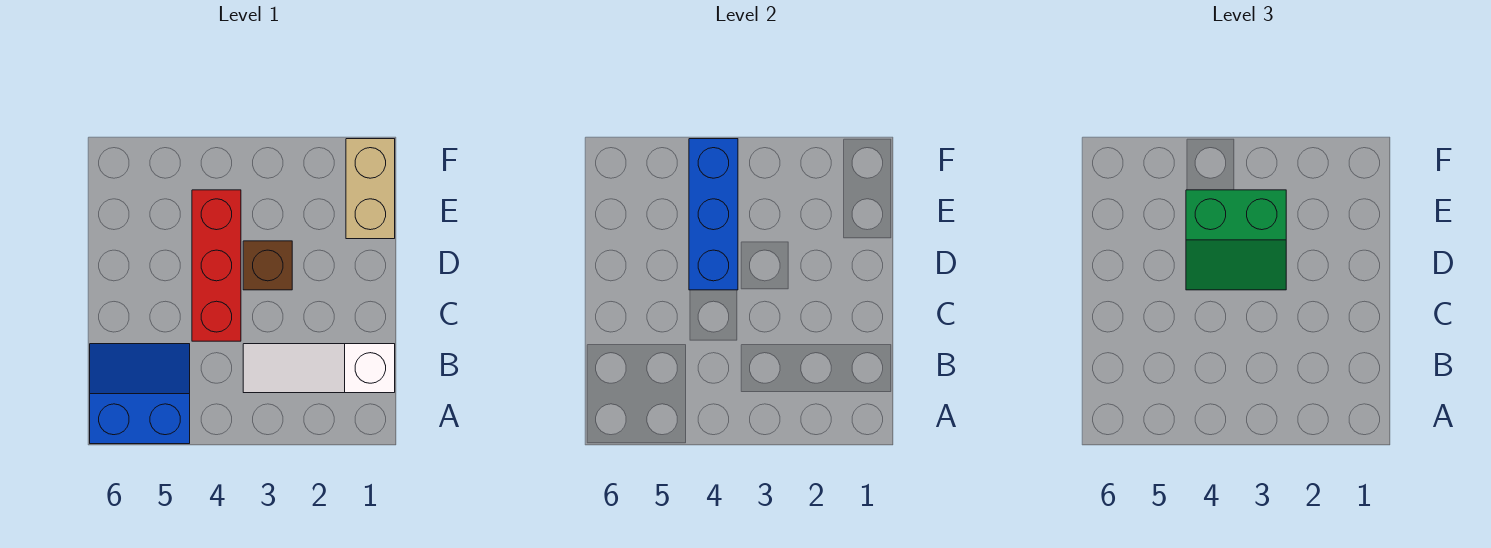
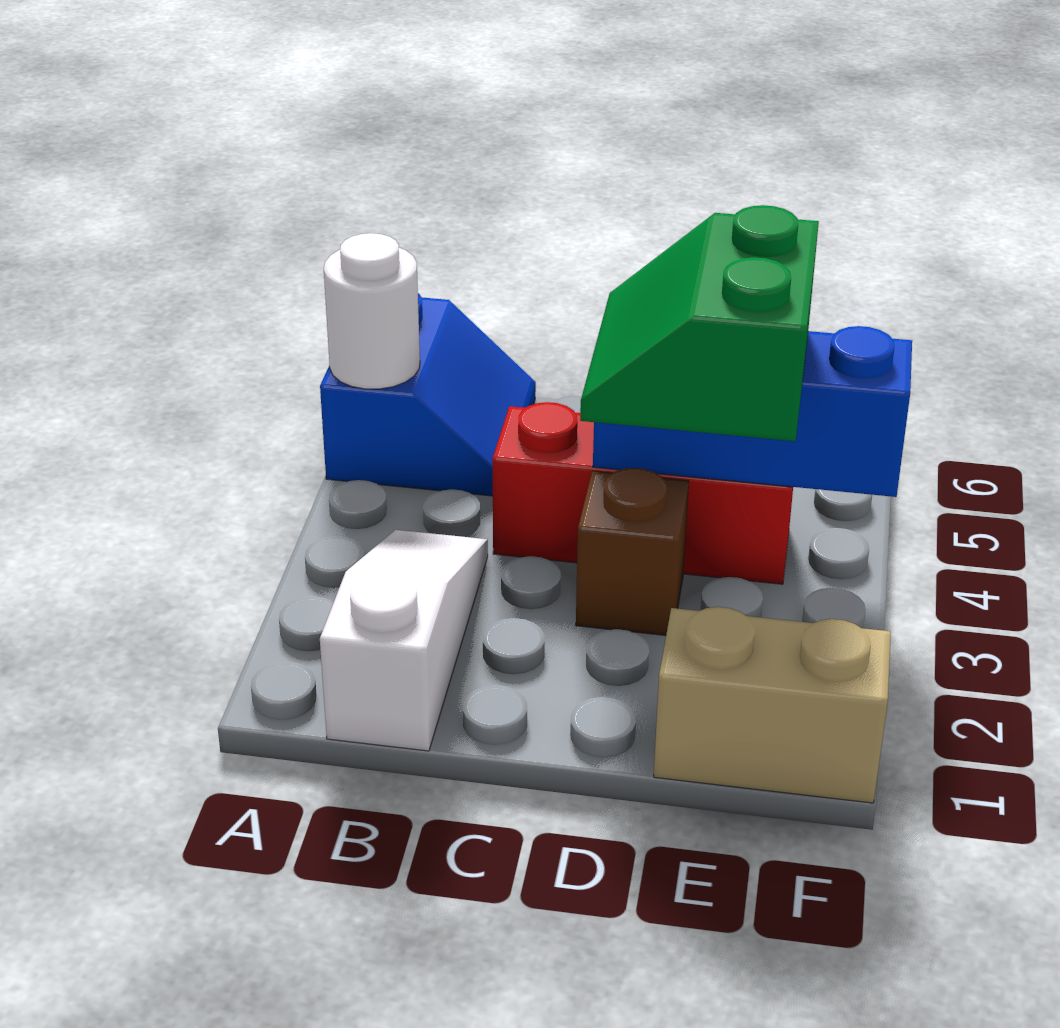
none -> white round brick A5 level 2

